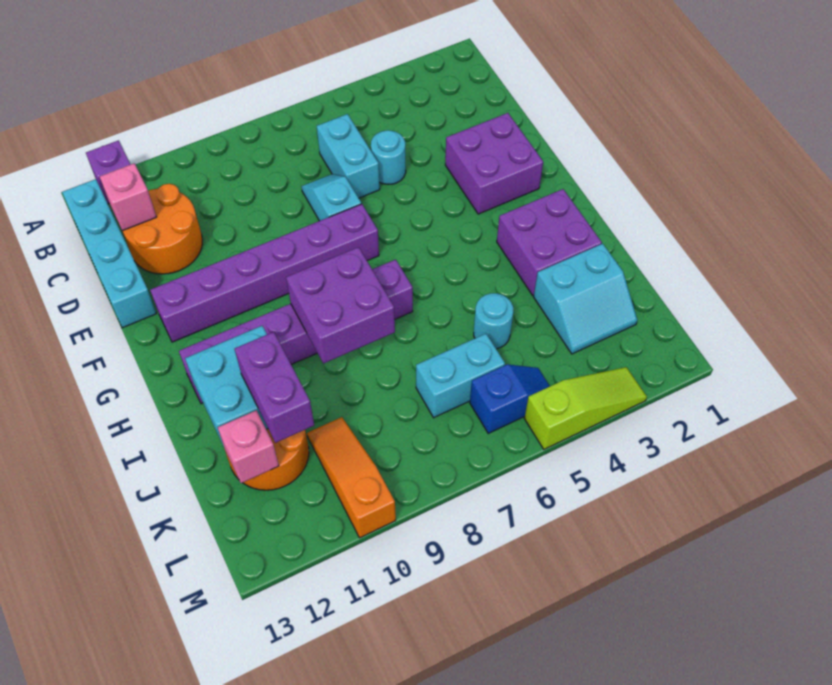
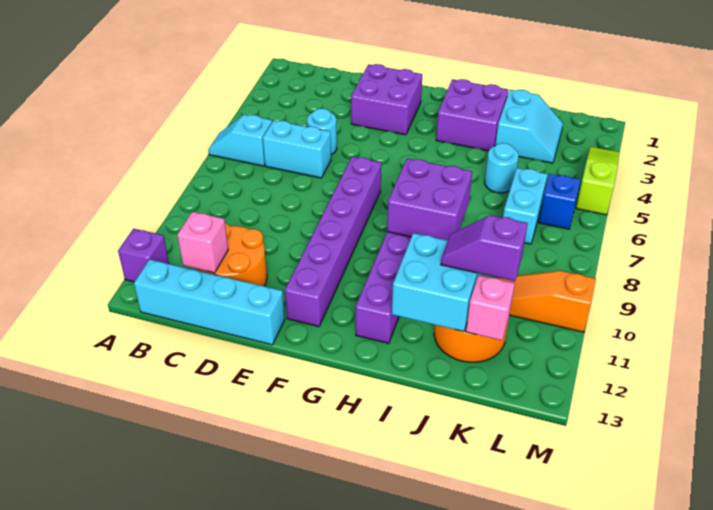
cyan slope D7:E7 level 1 top E -> cyan slope A6:B6 level 1 top B
purple brick J11:K11 level 3 -> purple slope J11:K11 level 3 top K

